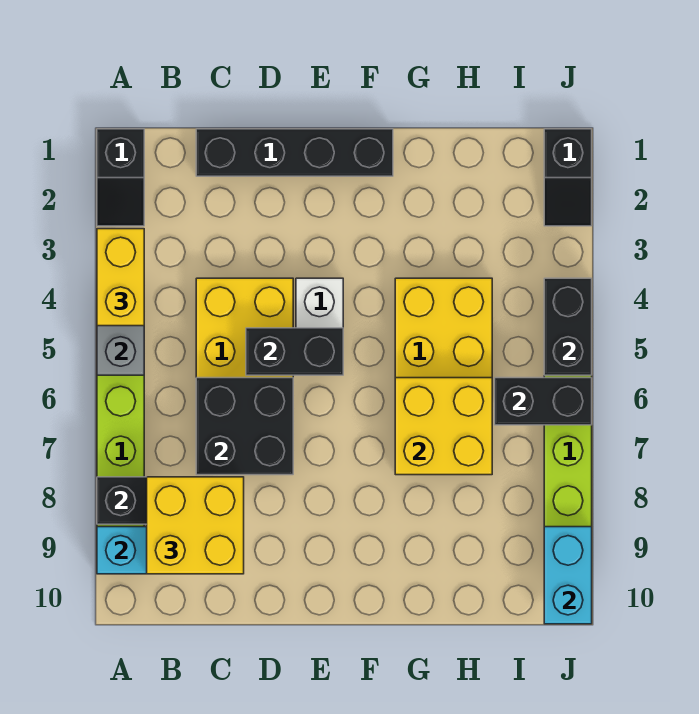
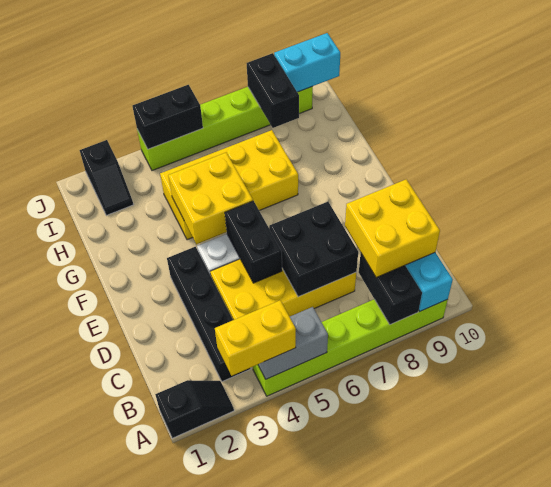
black brick C1:F1 level 1 -> black brick B3:E3 level 1
yellow brick G6:H7 level 2 -> yellow brick F4:G5 level 2
black brick I6:J6 level 2 -> black brick I8:J8 level 2
black slope J1:J2 level 1 top 1 -> black slope I2:J2 level 1 top J

